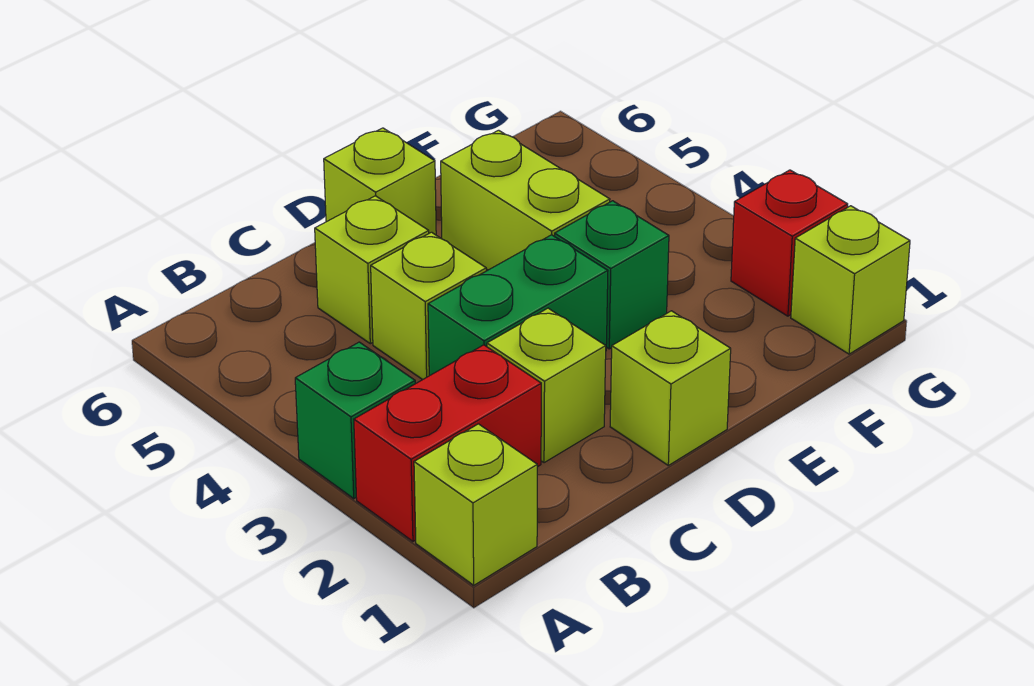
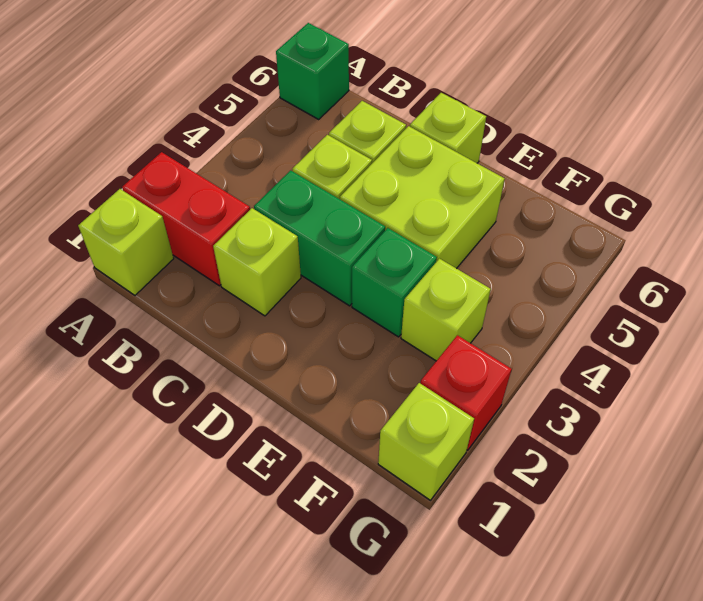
green brick A3 level 1 -> green brick A6 level 1
lime brick D1 level 1 -> lime brick F3 level 1
lime brick E4:E5 level 1 -> lime brick D4:E5 level 1

